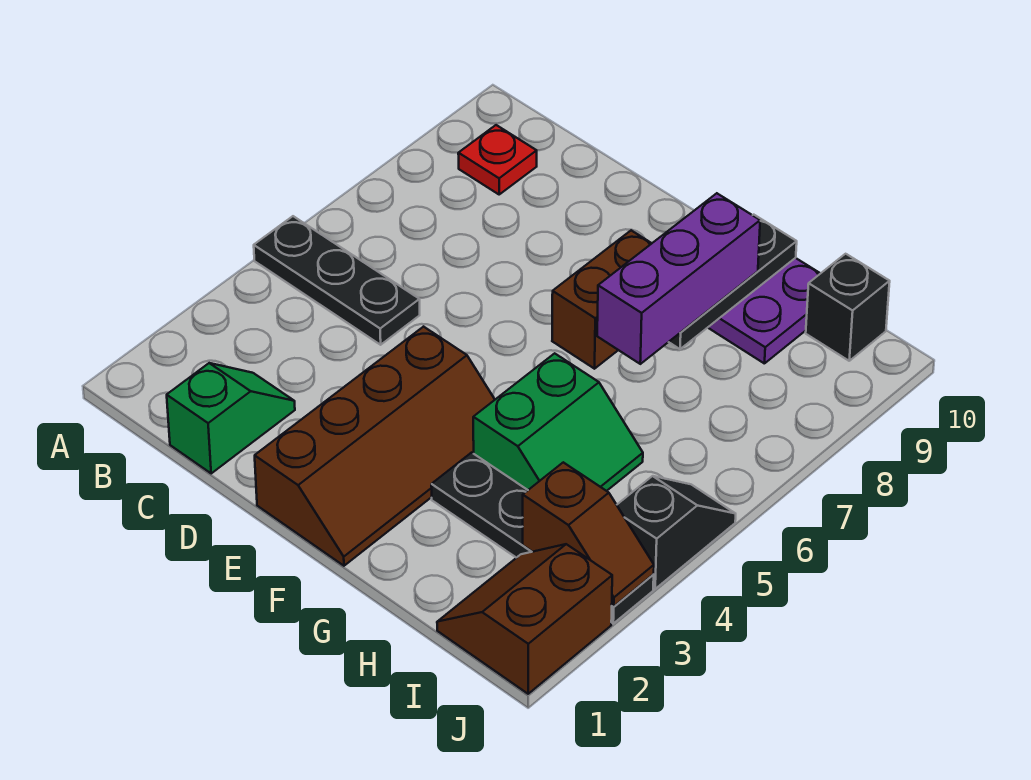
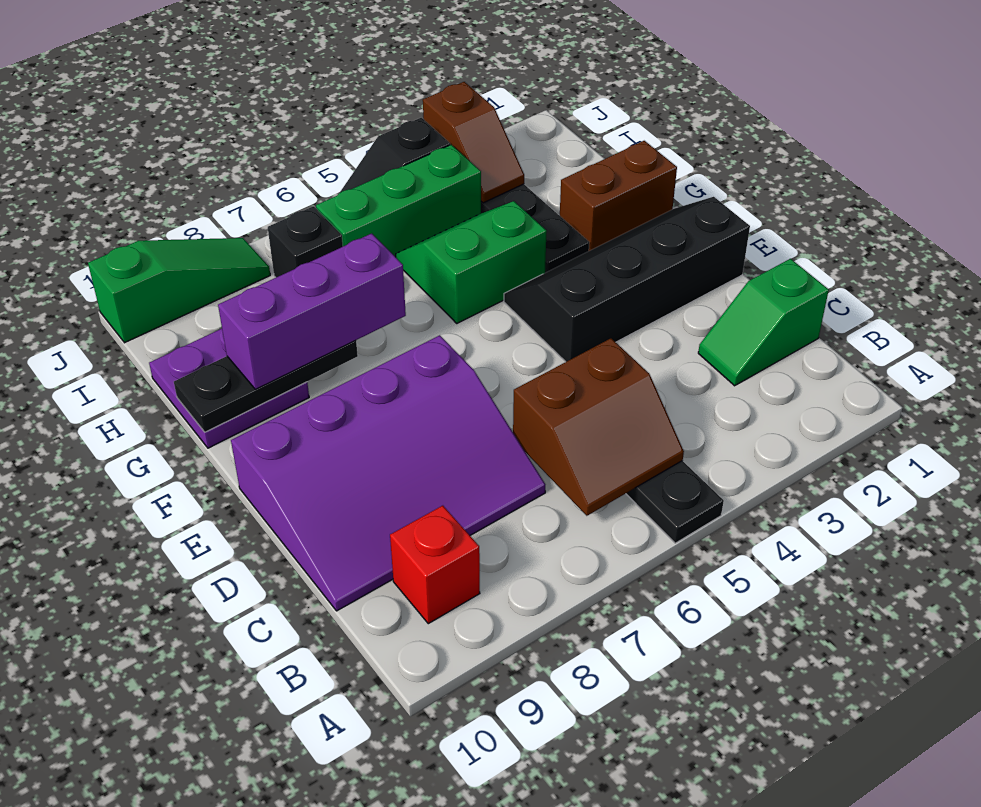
red plate B9 level 1 -> red brick B9 level 1
none -> purple slope C7:E10 level 1 top E
brown slope E1:F4 level 1 top E -> black slope E1:F4 level 1 top E
brown brick F7:F8 level 1 -> brown brick G1:G2 level 1
brown slope I1:J2 level 1 top J -> brown slope B5:C6 level 2 top C
brown slope I3:J3 level 2 top I -> brown slope I3:J3 level 2 top J
none -> green brick I4:I6 level 1
black brick I10 level 1 -> black brick I7 level 1
none -> green slope J8:J10 level 1 top 10

